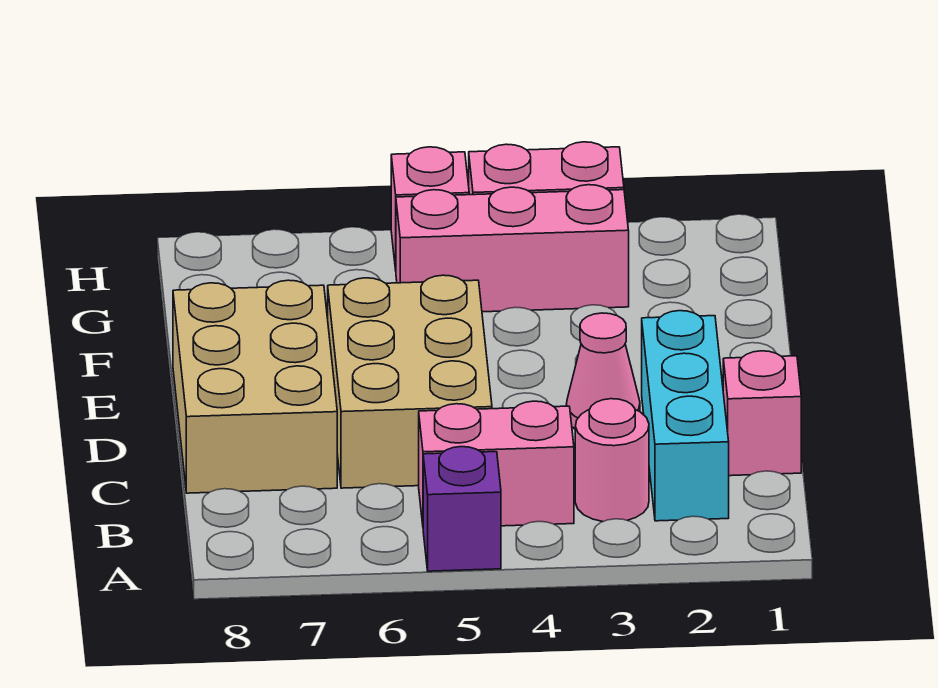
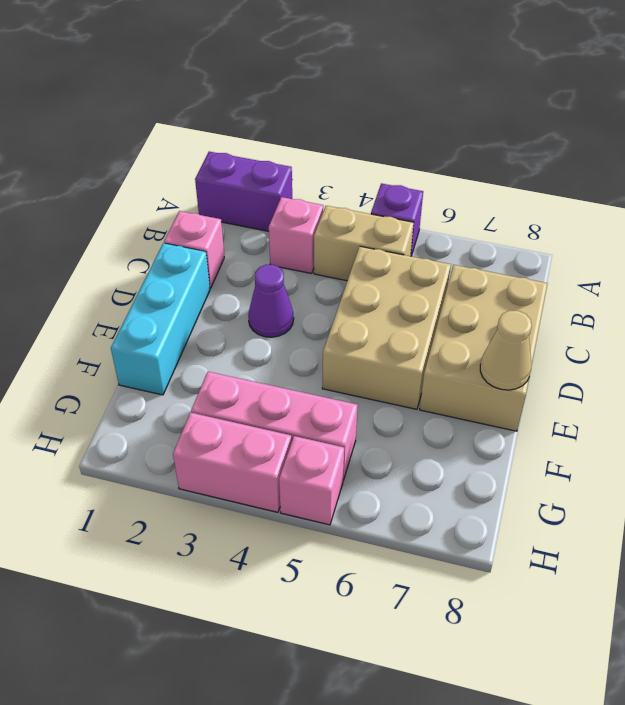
none -> purple brick A1:A2 level 1
cyan brick B2:D2 level 1 -> cyan brick D1:F1 level 1
pink round brick B3 level 1 -> pink brick B3 level 1
pink brick B4:B5 level 1 -> tan brick B4:B5 level 1
pink cone D3 level 1 -> purple cone D3 level 1
none -> tan cone E8 level 2

